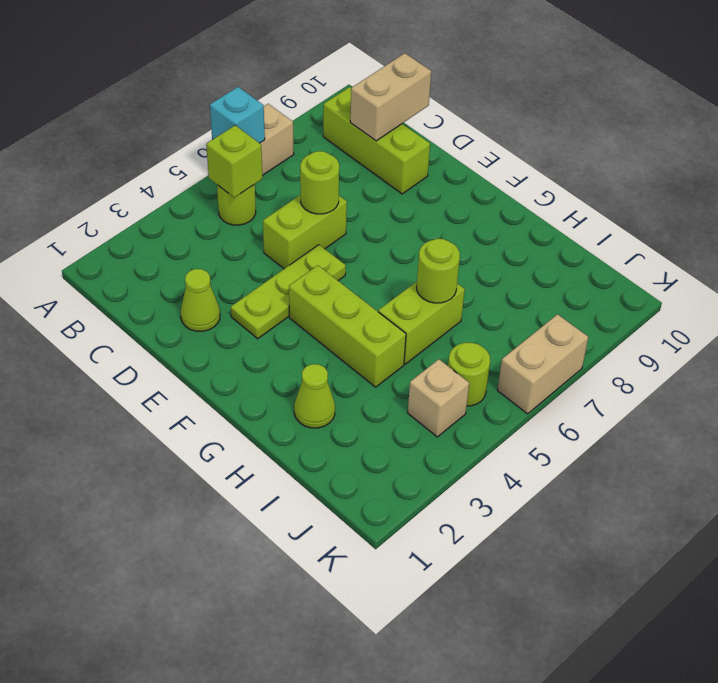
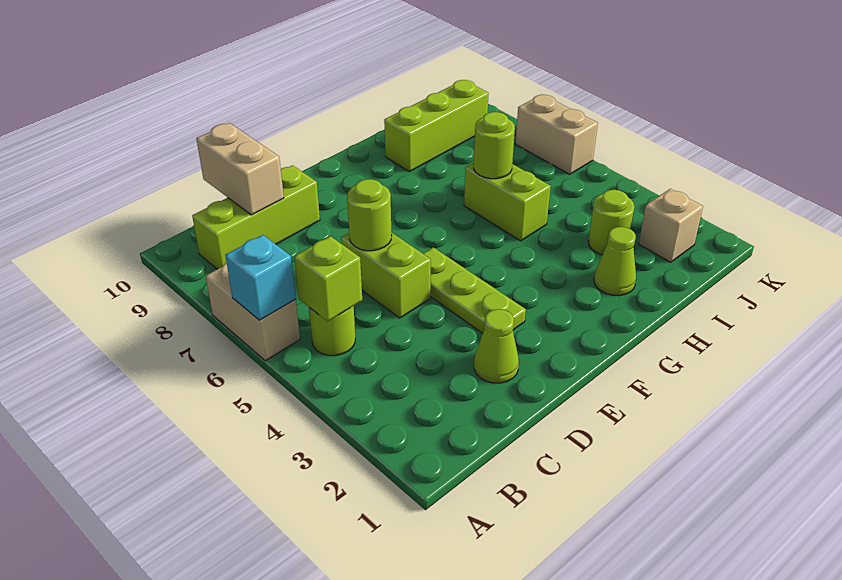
lime brick F4:H4 level 1 -> lime brick H9:J9 level 1
tan brick J4 level 1 -> tan brick J2 level 1
lime round brick J5 level 1 -> lime round brick I3 level 1

